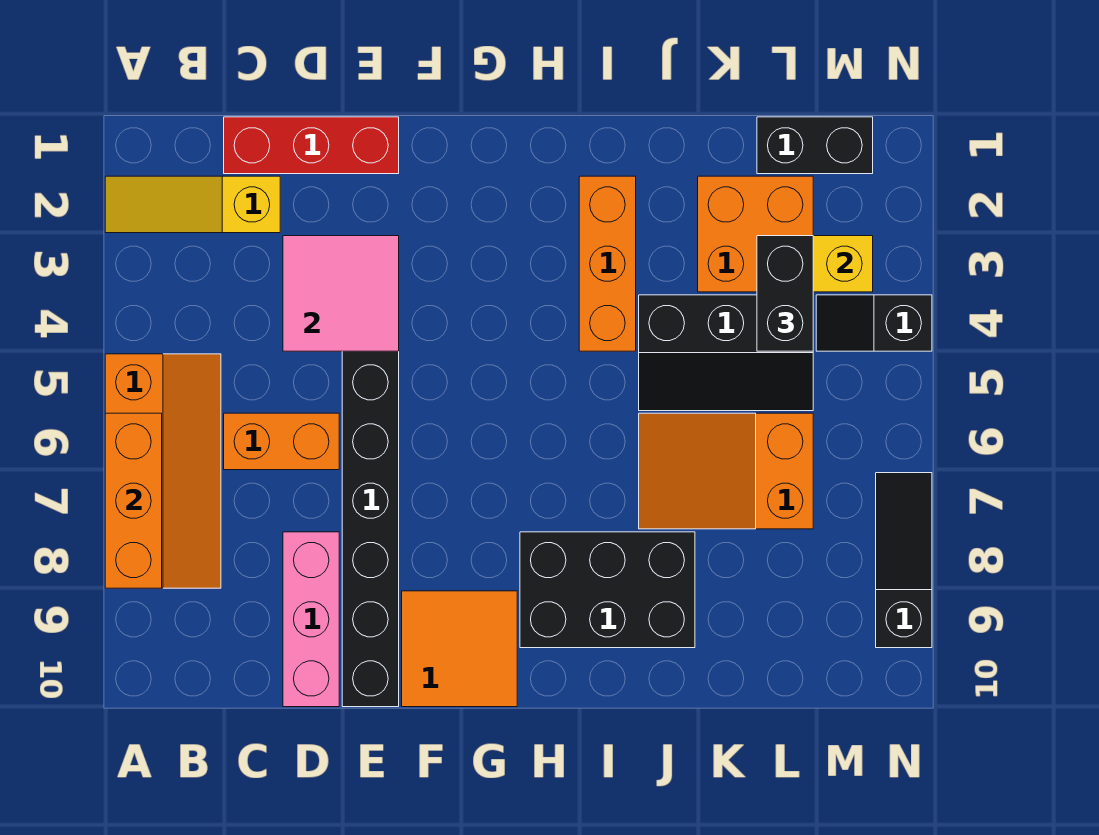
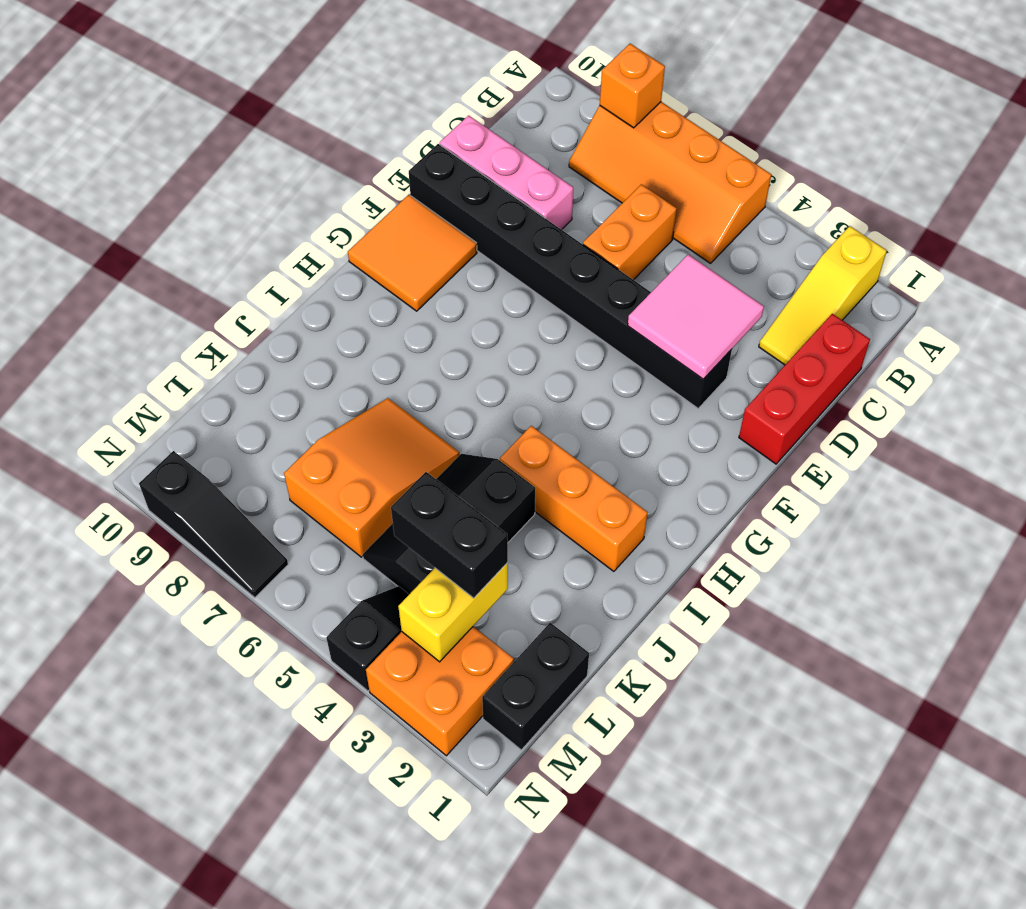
yellow slope A2:C2 level 1 top C -> yellow slope A2:C2 level 1 top A
orange brick A6:A8 level 2 -> orange brick A8 level 2
black brick H8:J9 level 1 -> none
orange brick K2:L3 level 1 -> orange brick M2:N3 level 1

